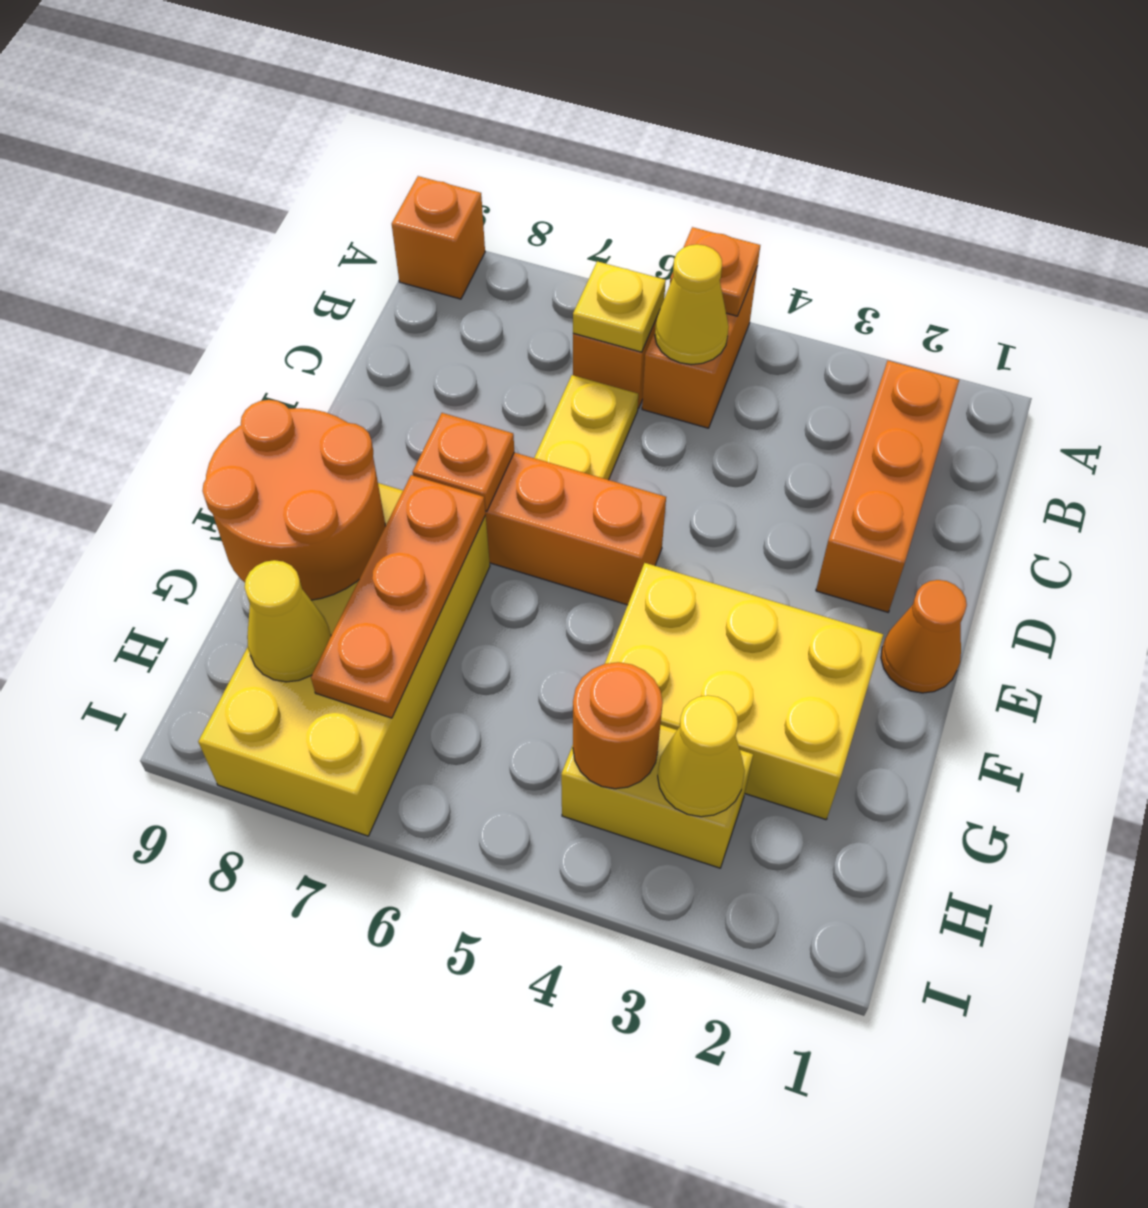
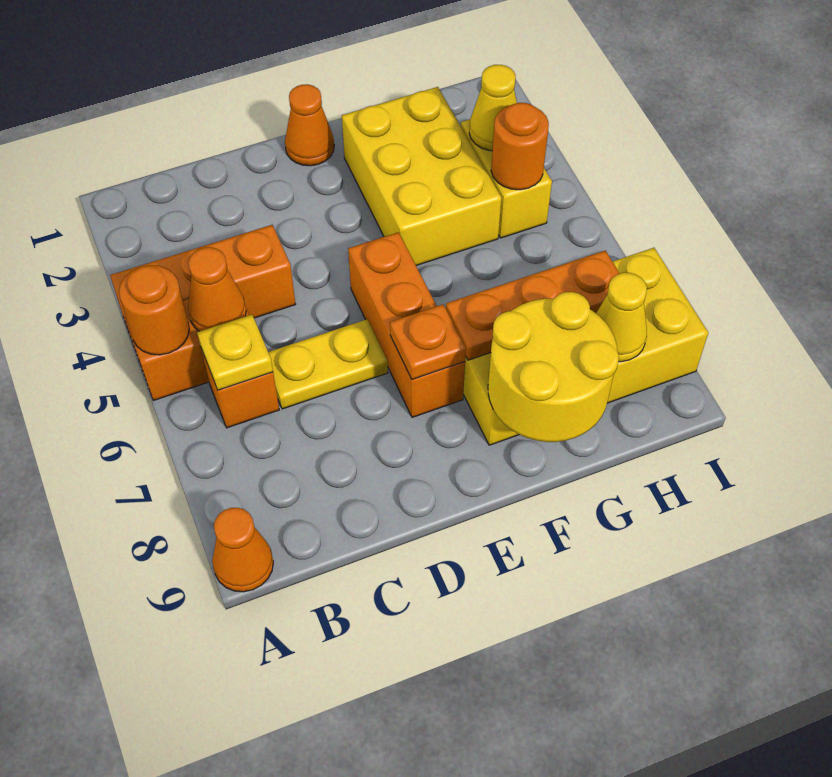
orange plate A5 level 2 -> orange round brick A5 level 2
orange brick A9 level 1 -> orange cone A9 level 1
orange brick B2:D2 level 1 -> orange brick A4:C4 level 1
yellow cone B5 level 2 -> orange cone B5 level 2
orange round brick F8:G9 level 2 -> yellow round brick F8:G9 level 2

